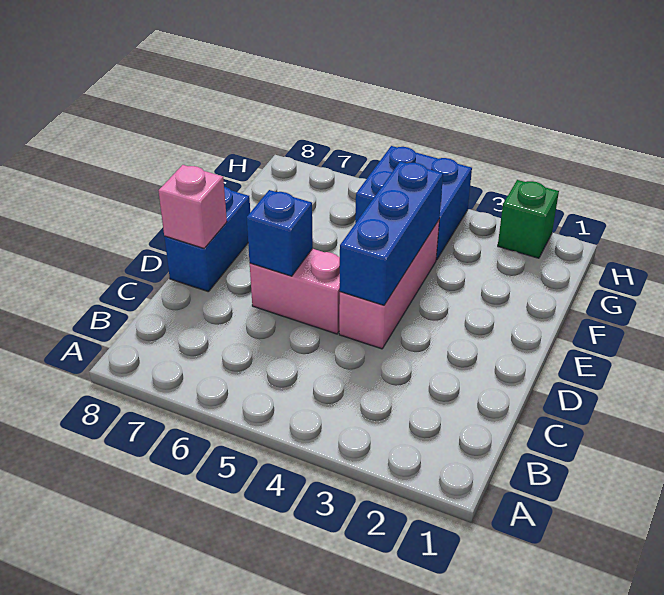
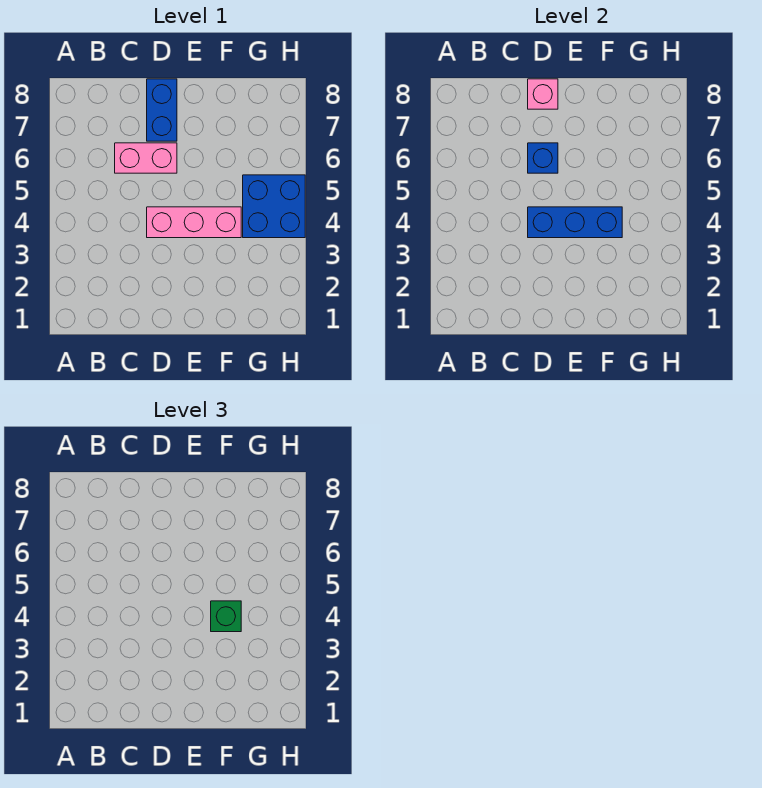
pink brick D5:D6 level 1 -> pink brick C6:D6 level 1
blue brick D8:E8 level 1 -> blue brick D7:D8 level 1
green brick H2 level 1 -> green brick F4 level 3

